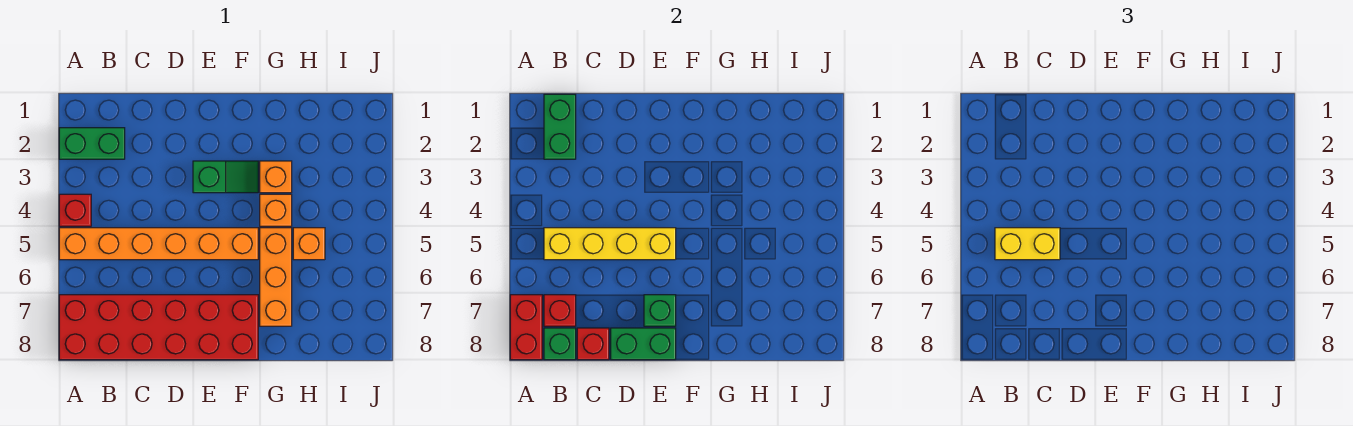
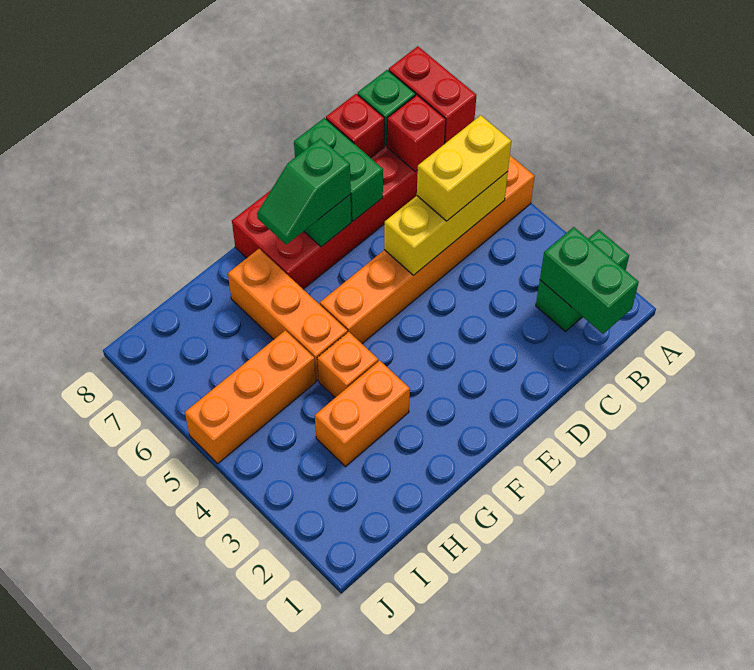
red brick A4 level 1 -> none
yellow brick B5:E5 level 2 -> yellow brick B5:D5 level 2
green brick D8:E8 level 2 -> green brick D7:D8 level 2
green slope E3:F3 level 1 top E -> green slope E7:F7 level 3 top E
orange brick G3 level 1 -> orange brick G3:H3 level 1
orange brick H5 level 1 -> orange brick H5:J5 level 1

